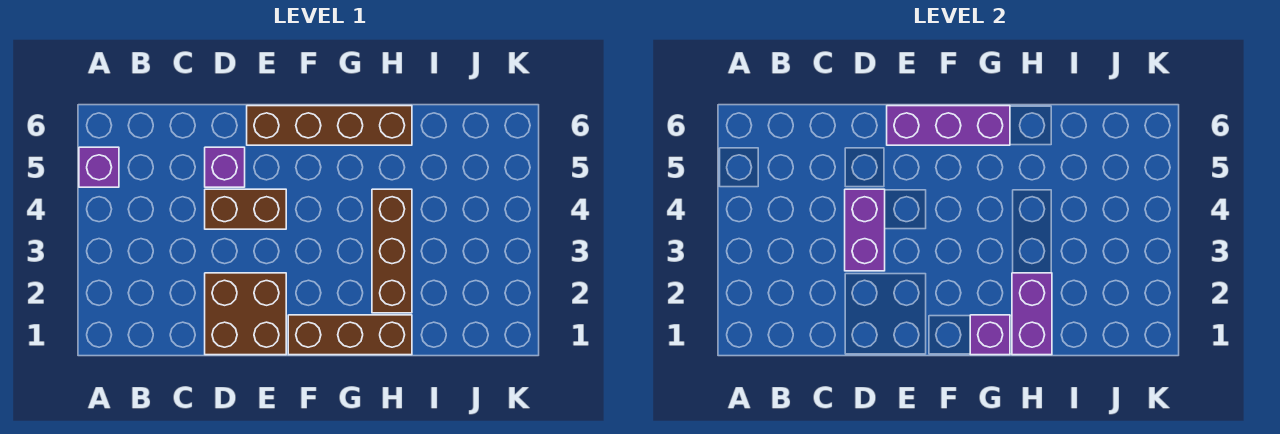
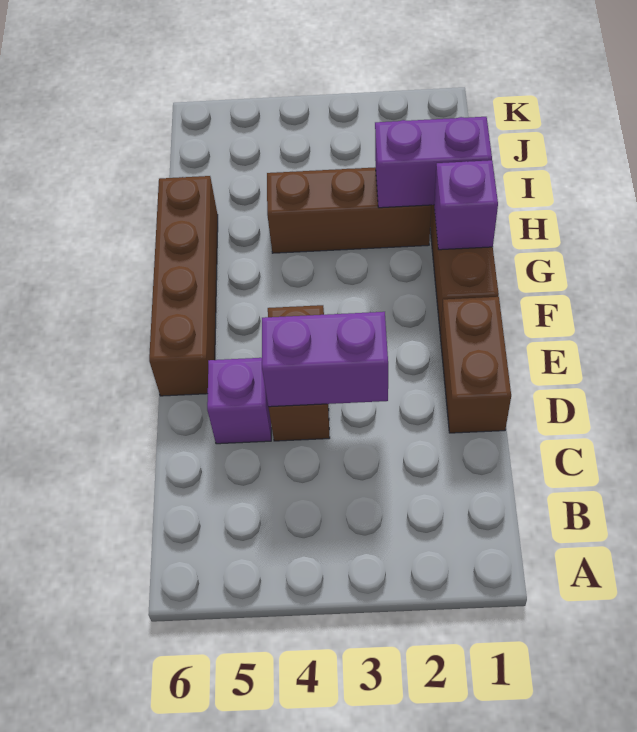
purple brick A5 level 1 -> none
brown brick D1:E2 level 1 -> brown brick D1:E1 level 1
purple brick E6:G6 level 2 -> none

